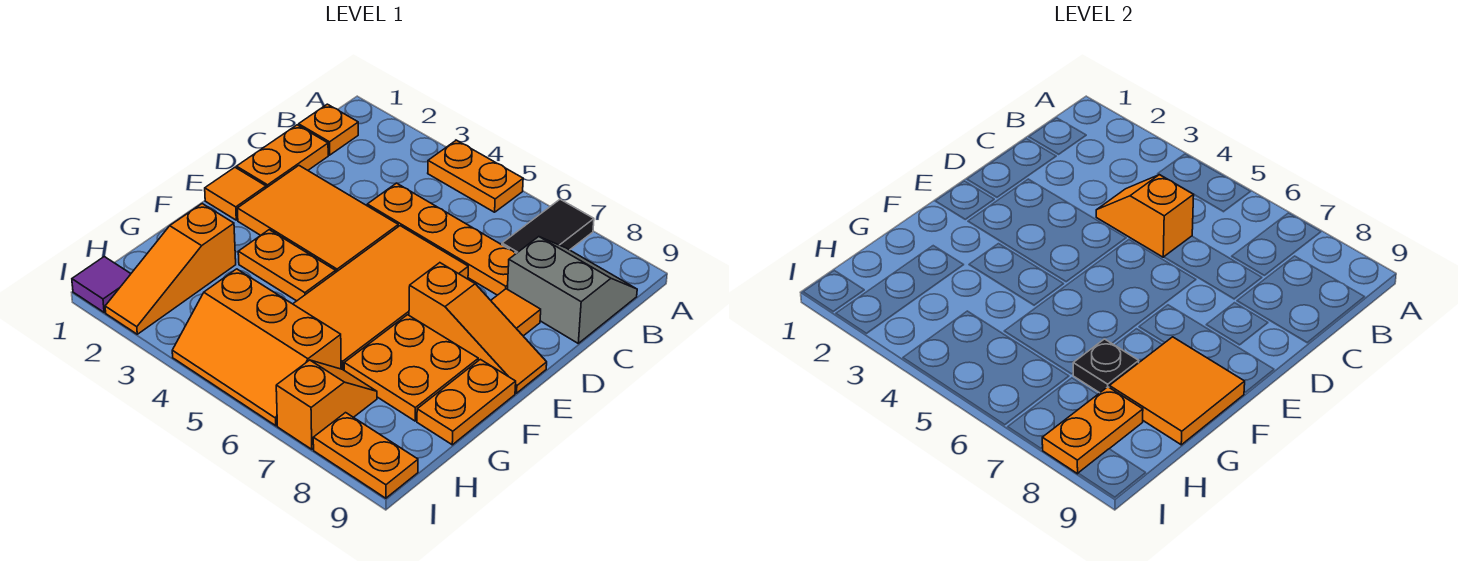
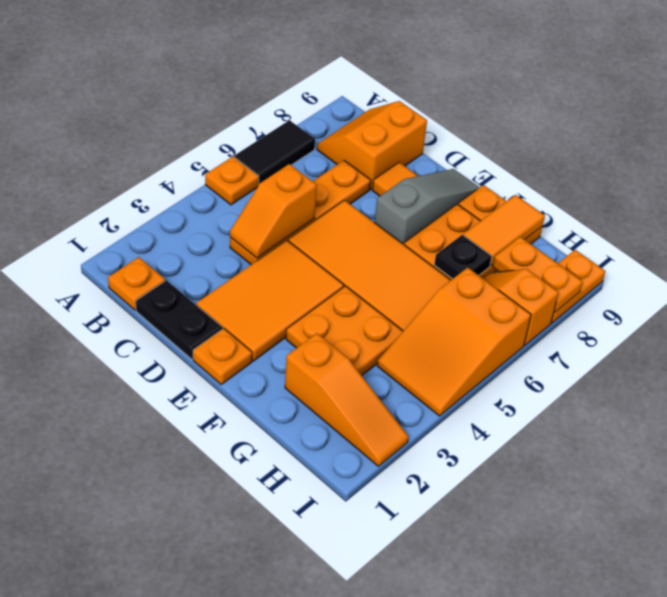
orange plate A4:A5 level 1 -> orange plate A5 level 1
black tile A7:B7 level 1 -> black tile A6:A7 level 1
grey slope B8:C9 level 1 top C -> orange slope B8:C9 level 1 top C
orange plate C1:D1 level 1 -> black plate C1:D1 level 1
orange tile E1 level 1 -> orange plate E1 level 1
orange slope E7:E9 level 1 top 7 -> grey slope E7:E9 level 1 top 7
orange plate F3:F4 level 1 -> orange plate F3:G4 level 1
orange tile F8:G9 level 2 -> orange tile G8:G9 level 2
orange slope H4:I6 level 1 top H -> orange slope H4:I6 level 1 top 6
purple tile I1 level 1 -> none

